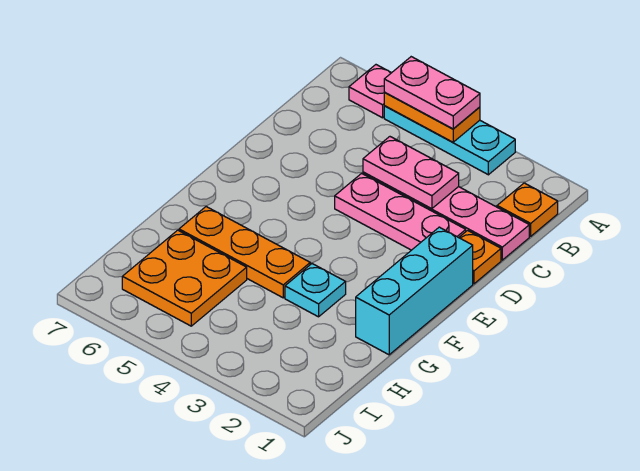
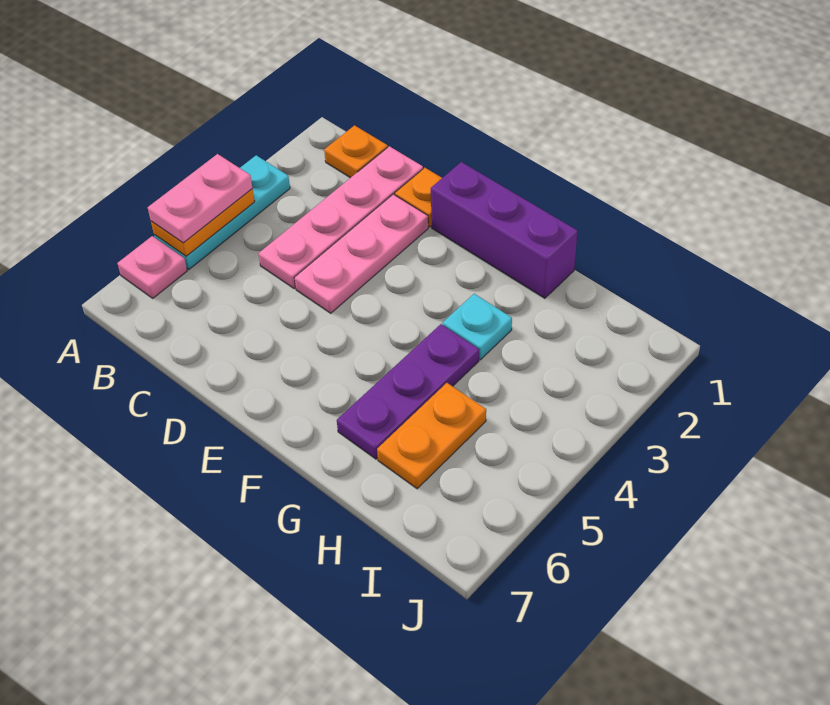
pink plate C3:C4 level 2 -> none
cyan brick E1:G1 level 1 -> purple brick E1:G1 level 1
orange plate G4:G6 level 1 -> purple plate G4:G6 level 1
orange plate H5:I6 level 1 -> orange plate H5:H6 level 1

